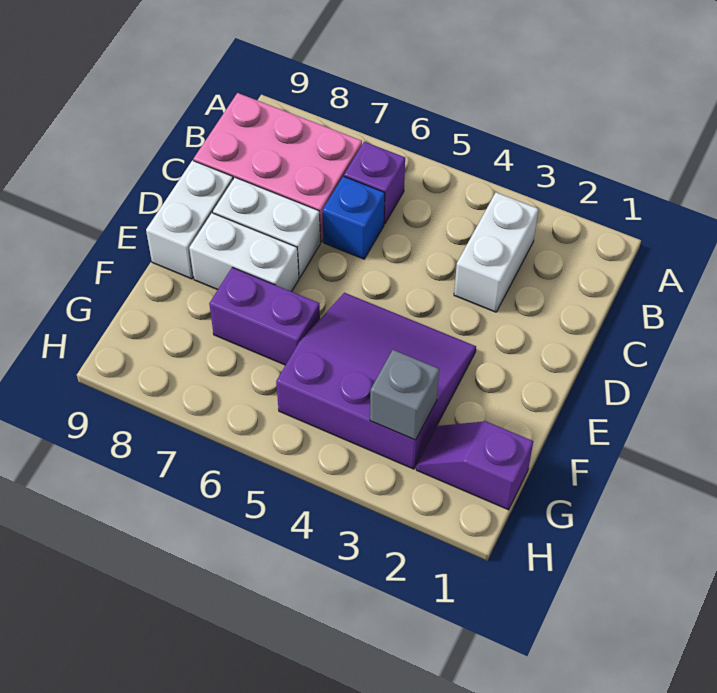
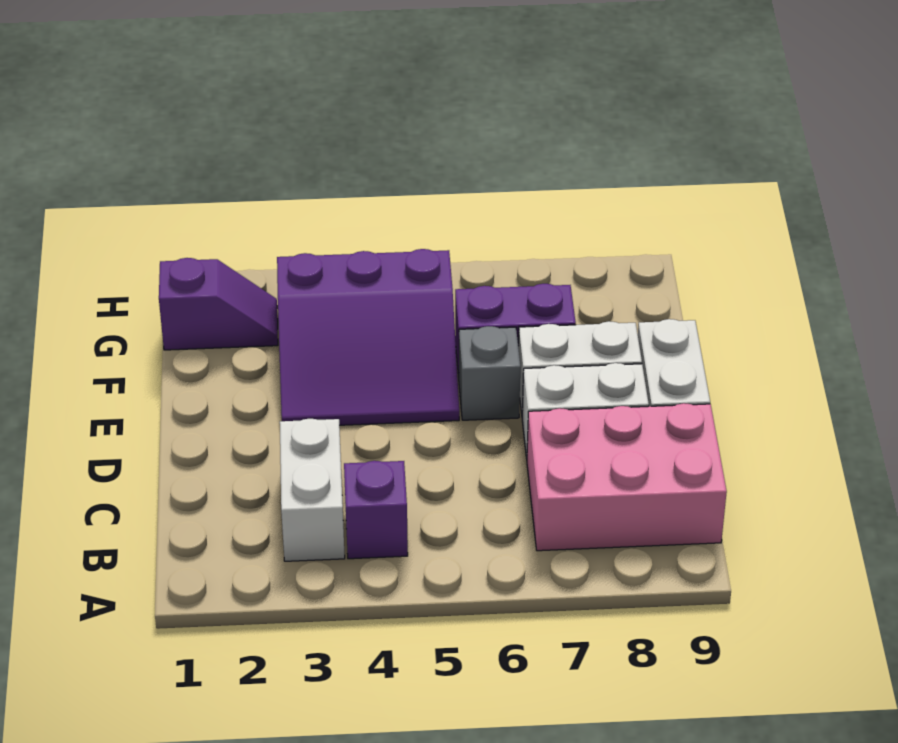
purple brick B6 level 1 -> purple brick B4 level 1
blue brick C6 level 1 -> none
grey brick G3 level 2 -> grey brick E6 level 1

